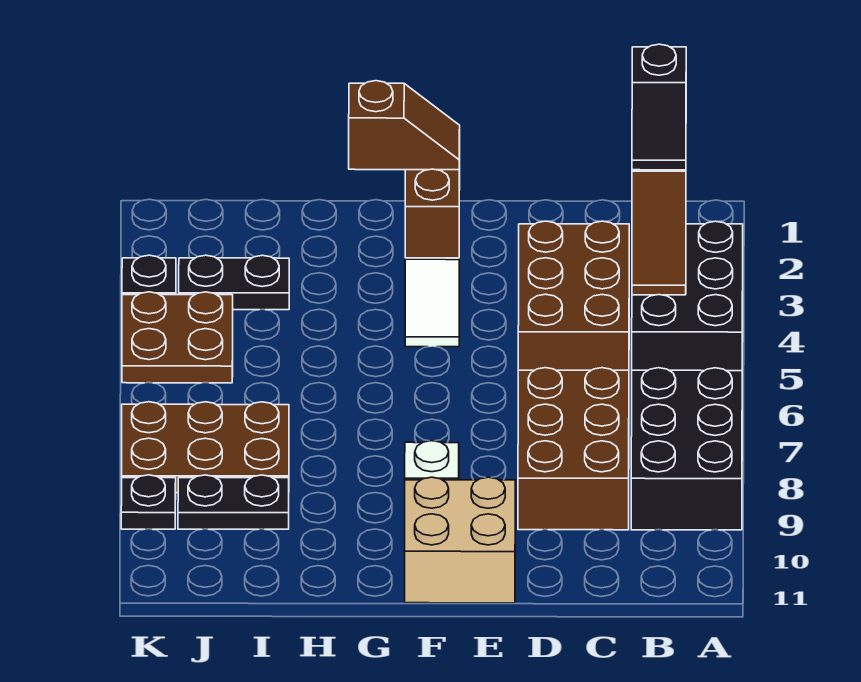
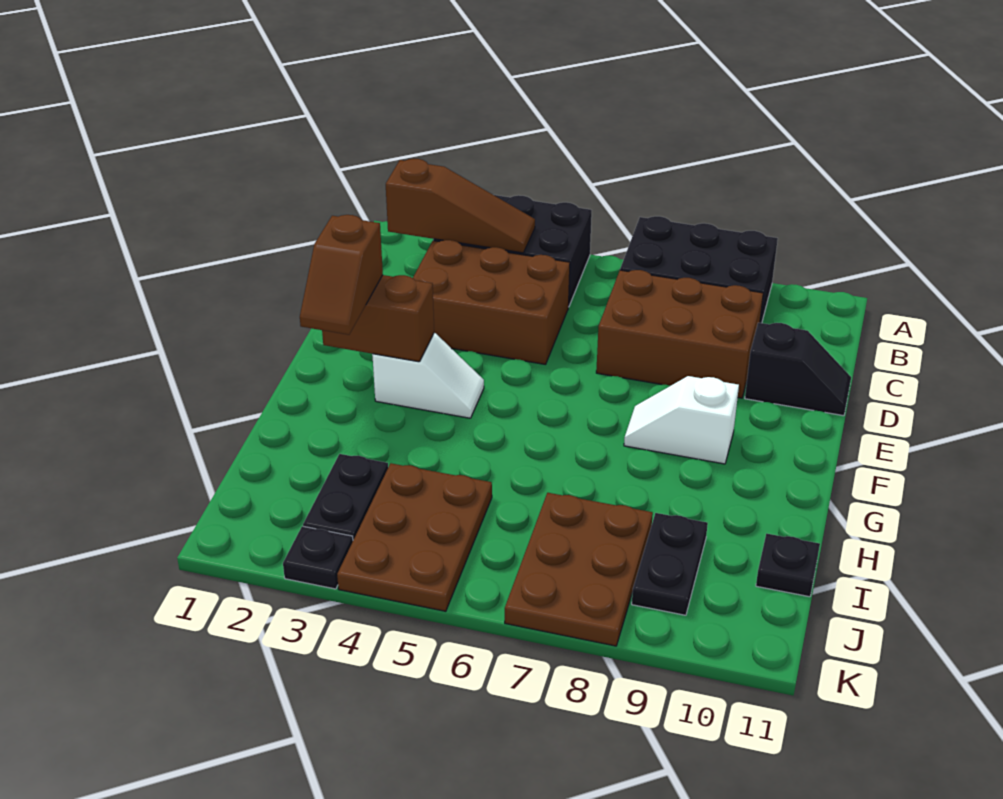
black slope B1:B2 level 3 top 1 -> black slope D10:D11 level 1 top 10
tan brick E10:F11 level 1 -> none
brown slope F2:G2 level 3 top G -> brown slope F2:G2 level 3 top F
brown plate J4:K5 level 1 -> brown plate I4:K5 level 1
black plate K9 level 1 -> black plate I11 level 1

